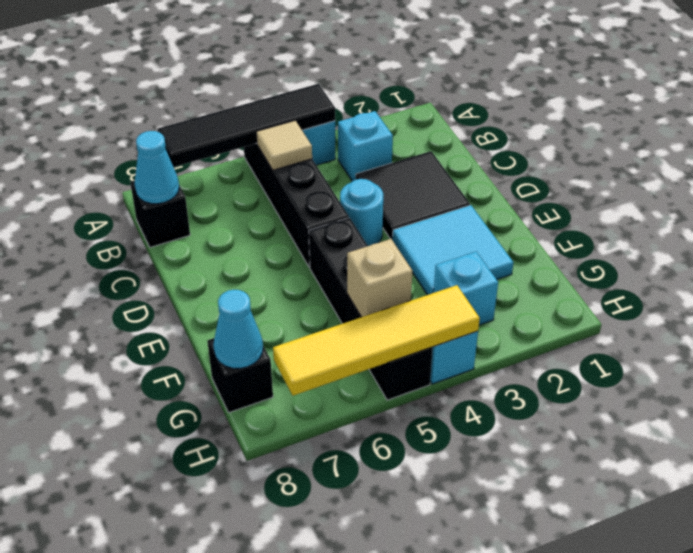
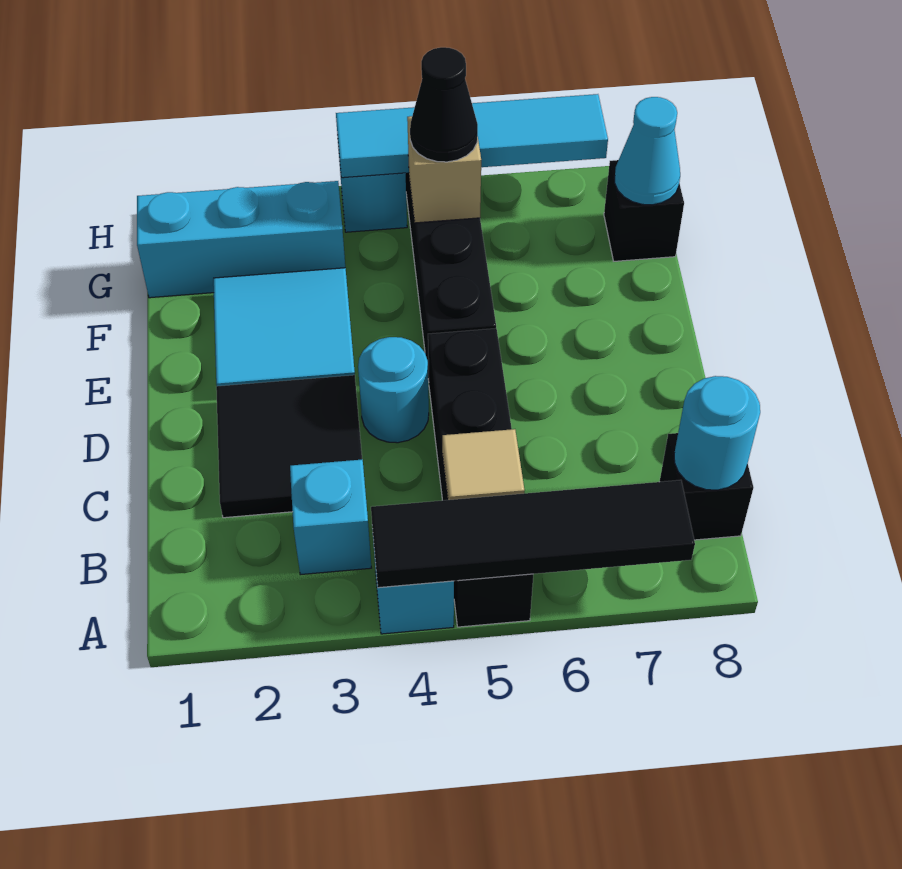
cyan cone B8 level 2 -> cyan round brick B8 level 2
cyan brick G3 level 1 -> cyan brick G1:G3 level 1
none -> black cone G5 level 3
yellow tile H4:H7 level 2 -> cyan tile H4:H7 level 2

